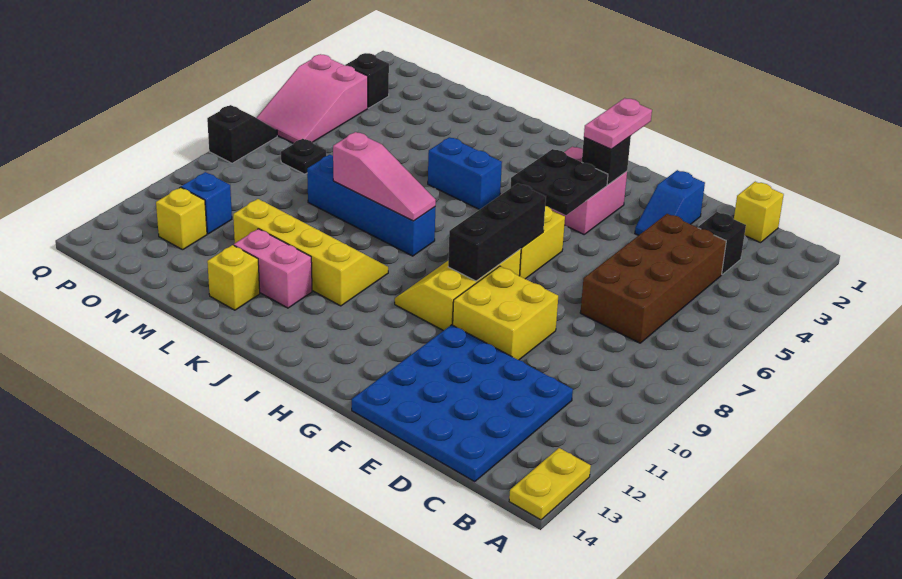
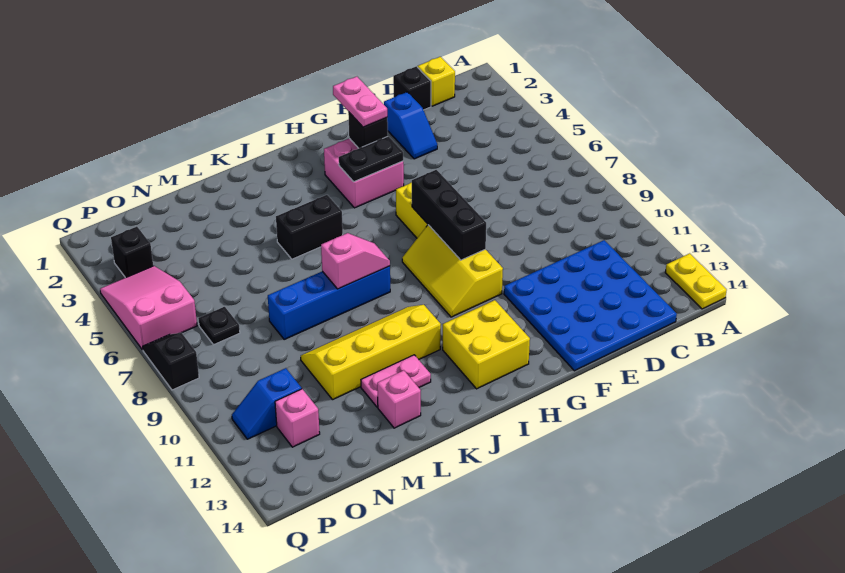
black brick C3 level 1 -> black brick D1 level 1
brown brick C4:D7 level 1 -> none
yellow brick E9:F10 level 1 -> yellow brick H12:I13 level 1
black plate G4:H5 level 2 -> black plate G4:H4 level 2
blue brick J5:K5 level 1 -> black brick J5:K5 level 1
pink slope J8:L8 level 2 top L -> pink slope J8:K8 level 2 top K
pink brick K12:L12 level 1 -> pink plate K12:L12 level 1
yellow brick L13 level 1 -> pink brick L13 level 1
yellow brick O12 level 1 -> pink brick O12 level 1
pink slope P4:Q6 level 1 top 4 -> pink slope P4:Q6 level 1 top 6

